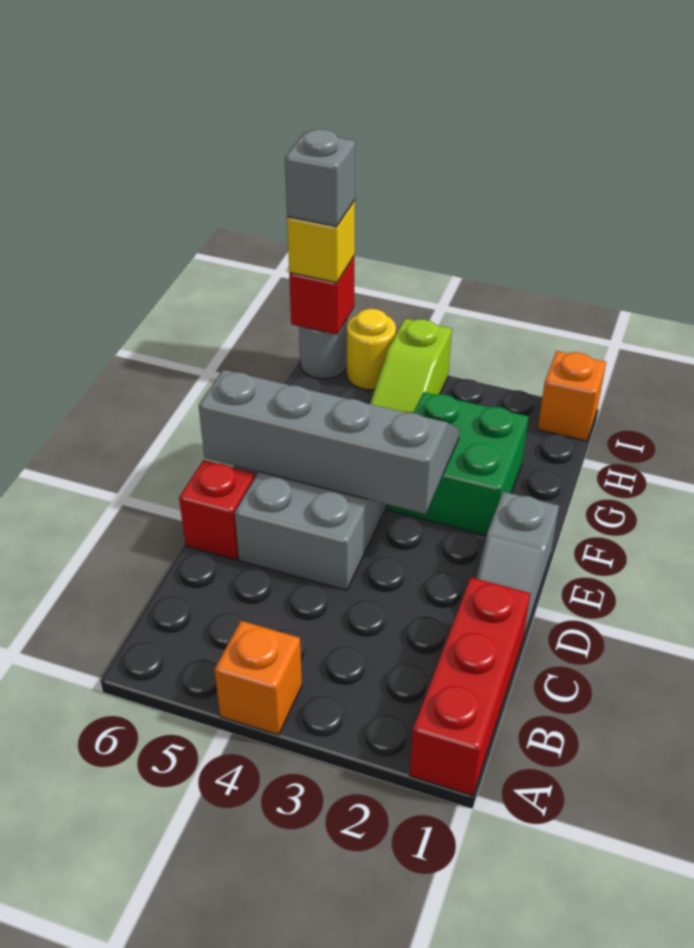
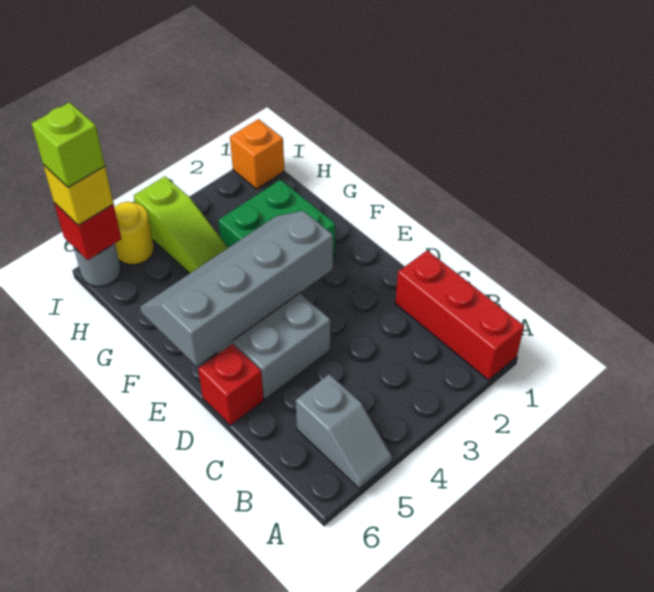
orange brick A4 level 1 -> none
grey slope D1:E1 level 1 top E -> grey slope A5:B5 level 1 top B
grey brick I6 level 4 -> lime brick I6 level 4

